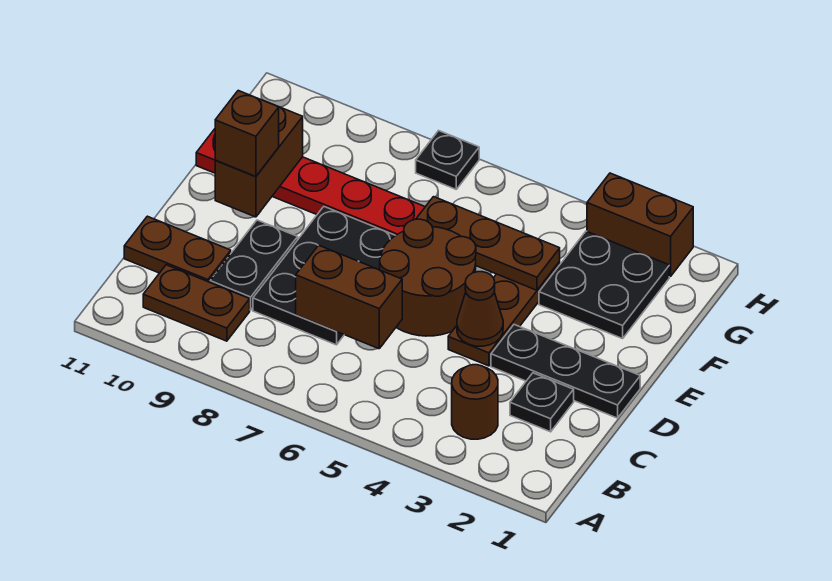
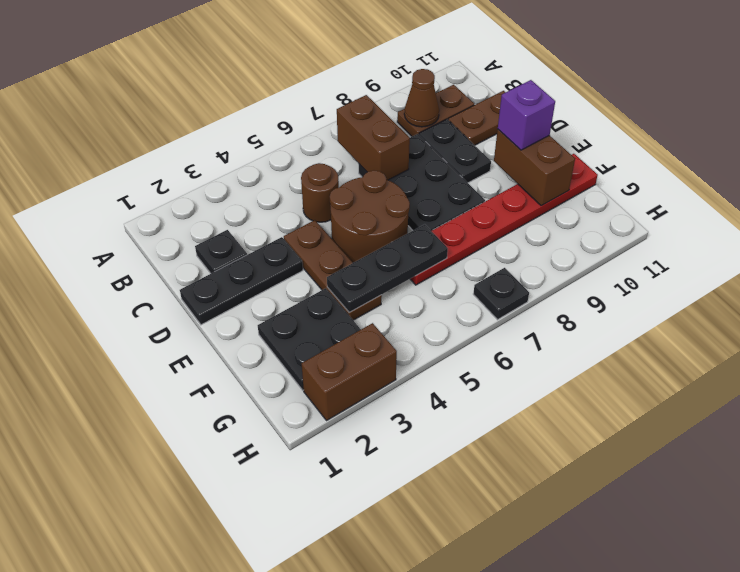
brown round brick B3 level 1 -> brown round brick C5 level 1
brown brick C6:C7 level 2 -> brown brick B7:C7 level 2
brown cone D4 level 2 -> brown cone B9 level 2
brown brick E10 level 3 -> purple brick E10 level 3
brown plate F4:F6 level 2 -> black plate F4:F6 level 2

